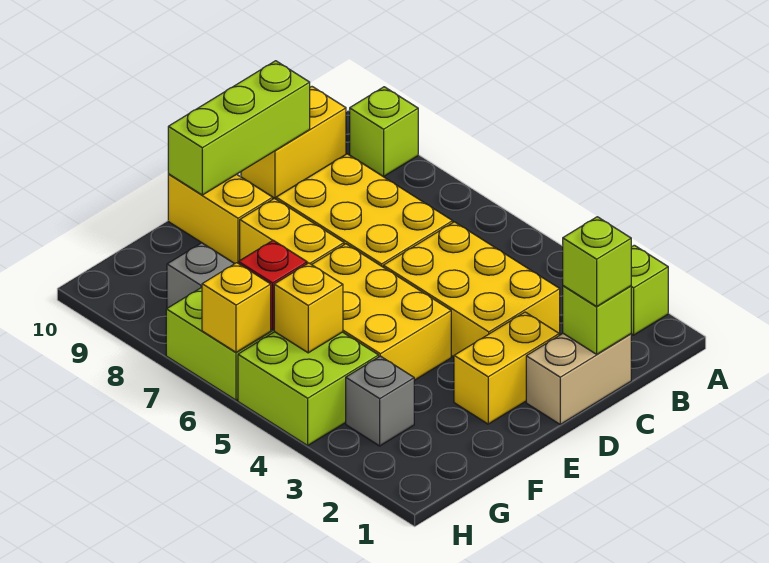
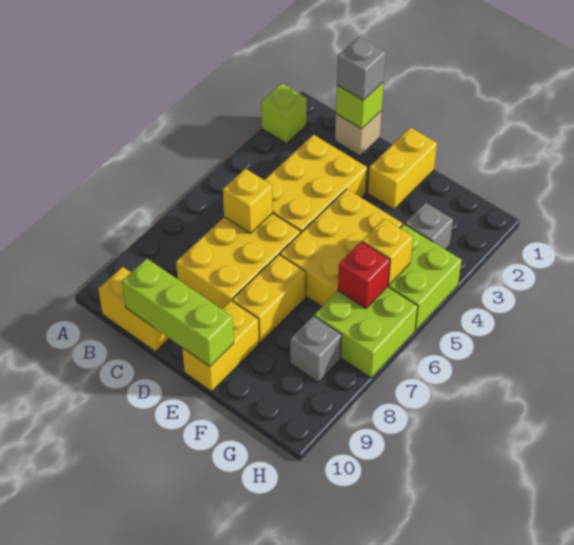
lime brick A9 level 1 -> none
tan brick C1:D1 level 1 -> tan brick C1 level 1
lime brick C1 level 3 -> grey brick C1 level 3
yellow brick D2:E2 level 1 -> yellow brick E1:E2 level 1
yellow brick H6 level 2 -> yellow brick C6 level 2

